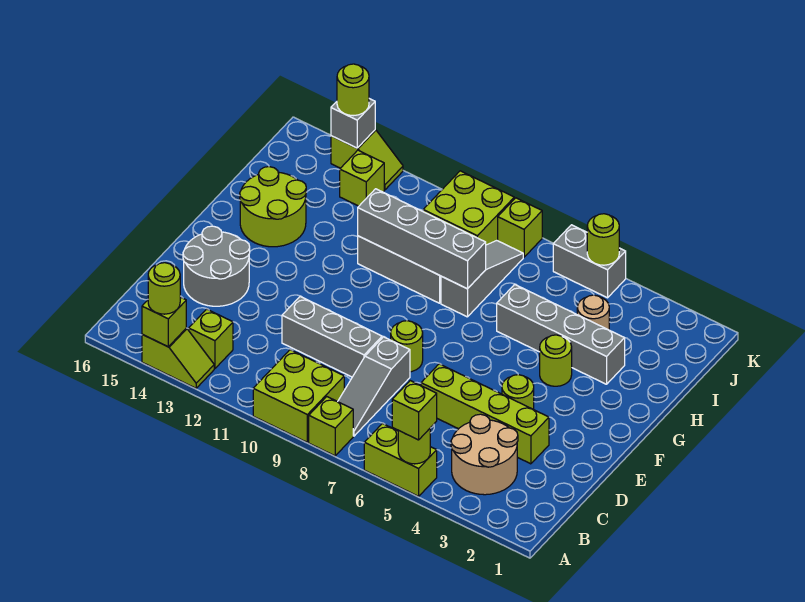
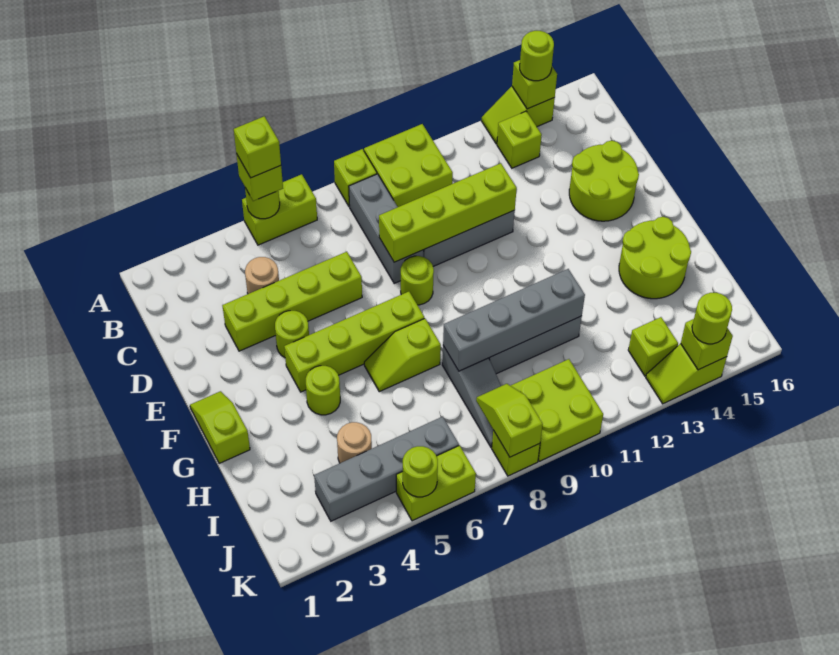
none -> lime brick A5 level 4
tan round brick B3:C4 level 1 -> tan round brick C4 level 1
grey slope B8:D8 level 1 top D -> grey brick B8:D8 level 1
none -> lime brick D8:D11 level 2
grey round brick D14:E15 level 1 -> lime round brick D14:E15 level 1
none -> lime slope F1:G1 level 1 top G
none -> lime brick F4:F7 level 1
none -> lime slope G6:G7 level 1 top 7
grey brick H3:H6 level 1 -> grey brick J3:J6 level 1
none -> lime slope J8:K8 level 2 top K
grey brick K5:K6 level 1 -> lime brick K5:K6 level 1
grey brick K14 level 2 -> lime brick K14 level 2

